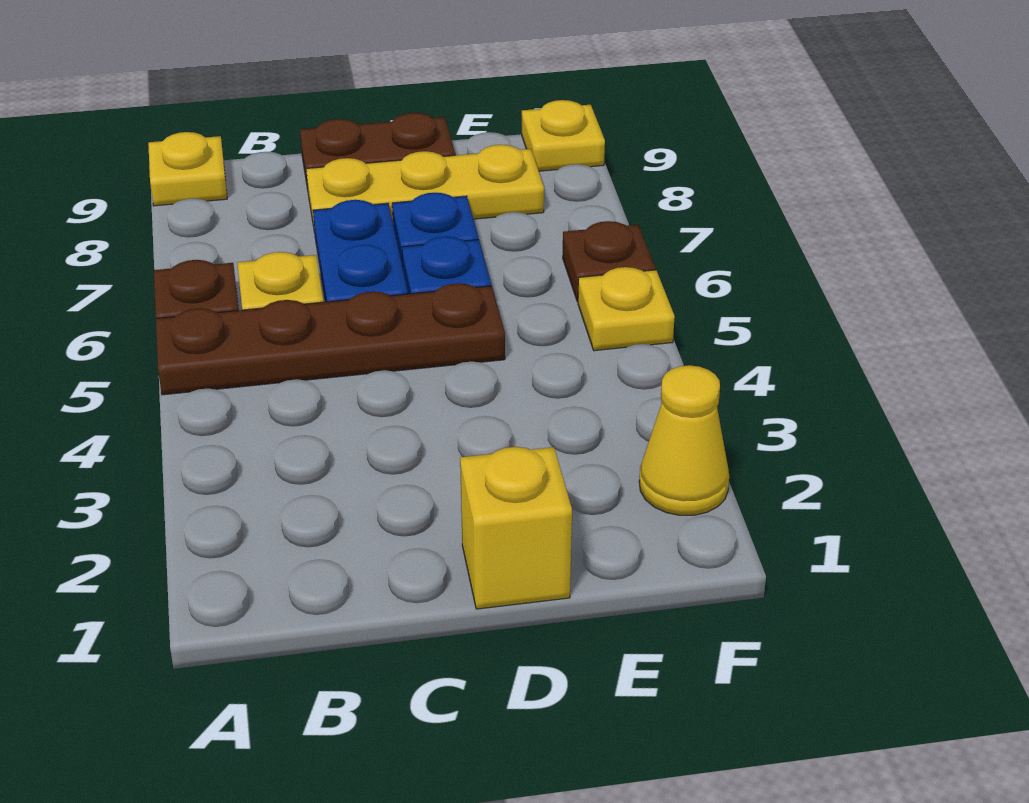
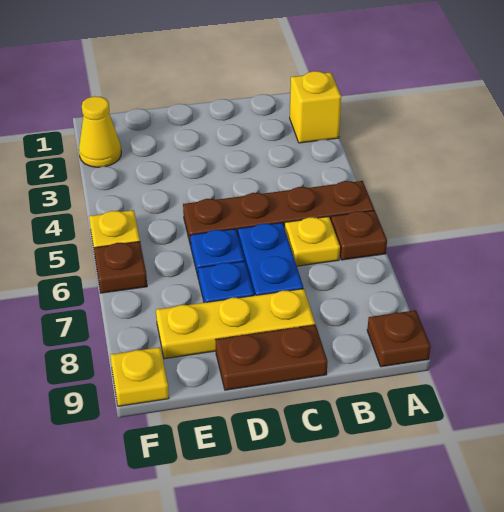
yellow plate A9 level 1 -> brown plate A9 level 1
yellow brick D1 level 1 -> yellow brick A2 level 1

